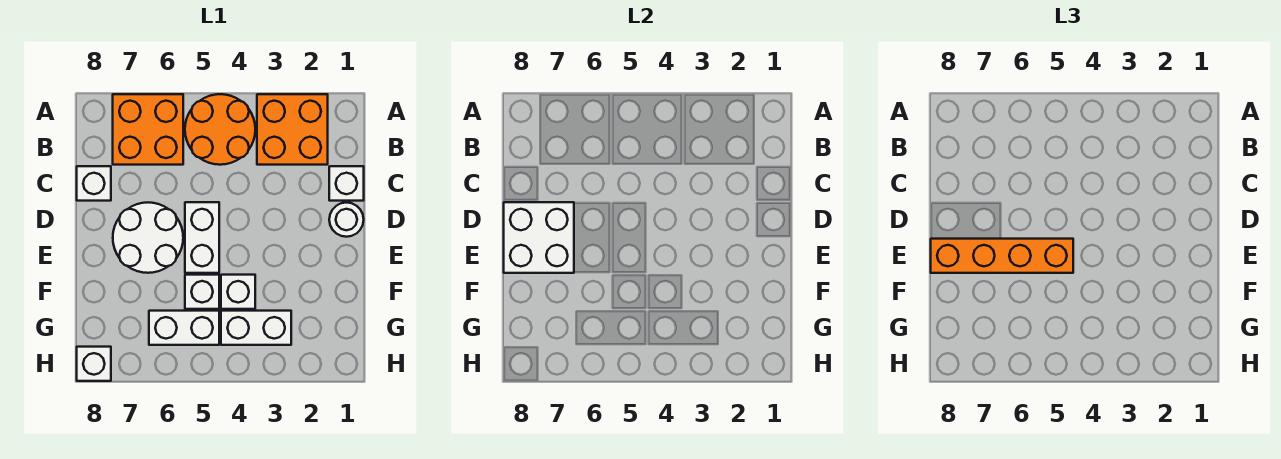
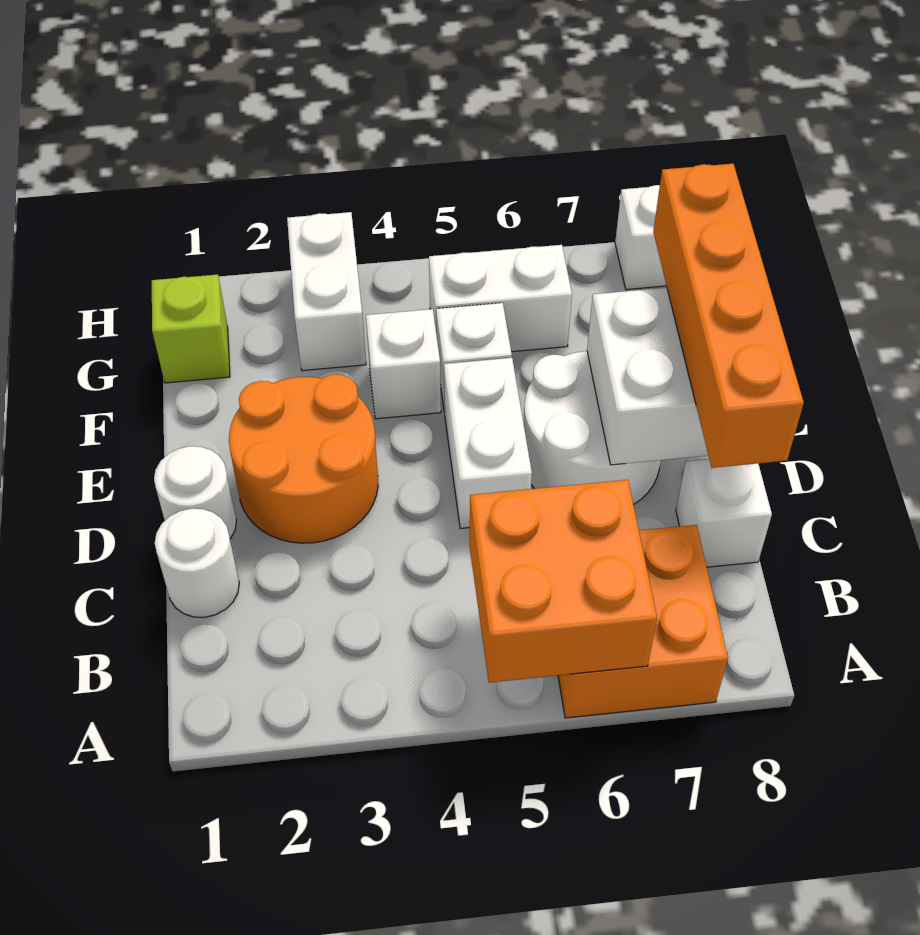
orange brick A2:B3 level 1 -> orange brick A5:B6 level 2
orange round brick A4:B5 level 1 -> orange round brick D2:E3 level 1
white brick C1 level 1 -> white round brick C1 level 1
orange brick E5:E8 level 3 -> orange brick C8:F8 level 3
none -> lime brick G1 level 1
white brick G3:G4 level 1 -> white brick G3:H3 level 1

